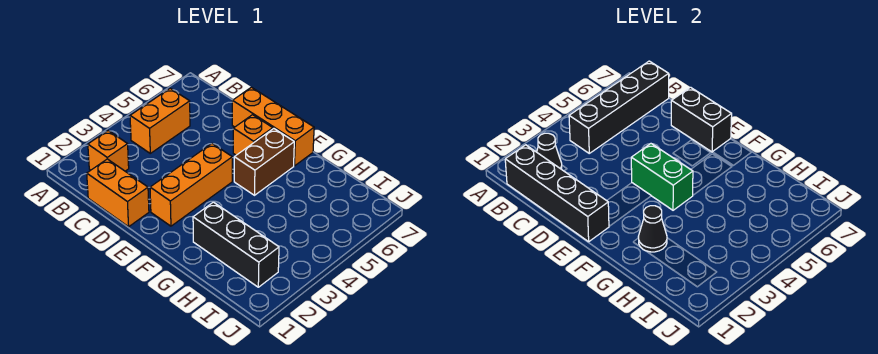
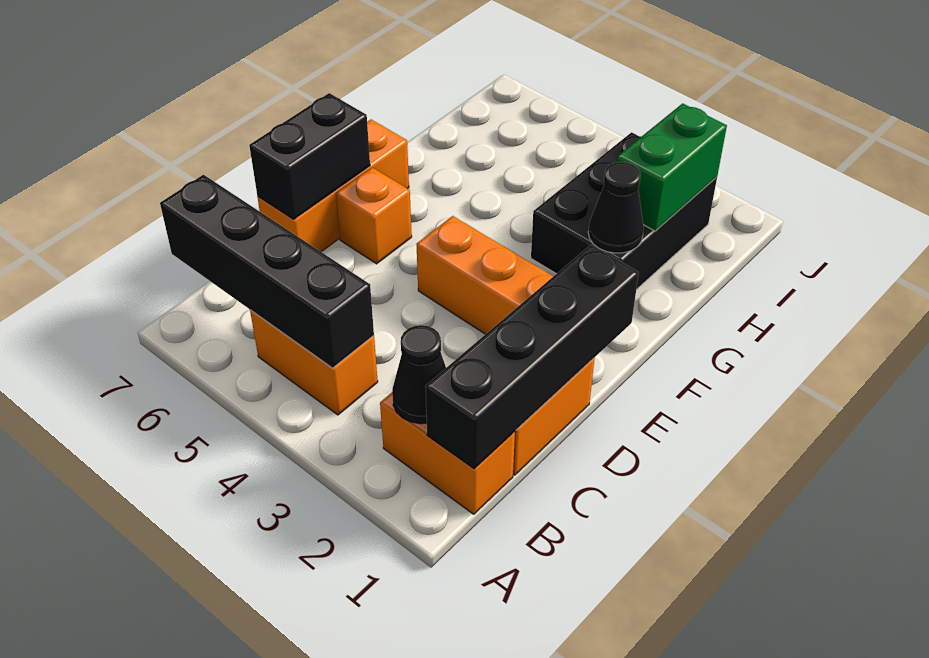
orange brick B2 level 1 -> orange brick B1:B2 level 1
green brick E4:F4 level 2 -> green brick H2:I2 level 2
brown brick F5:F6 level 1 -> none
black brick G2:I2 level 1 -> black brick G2:I3 level 1

